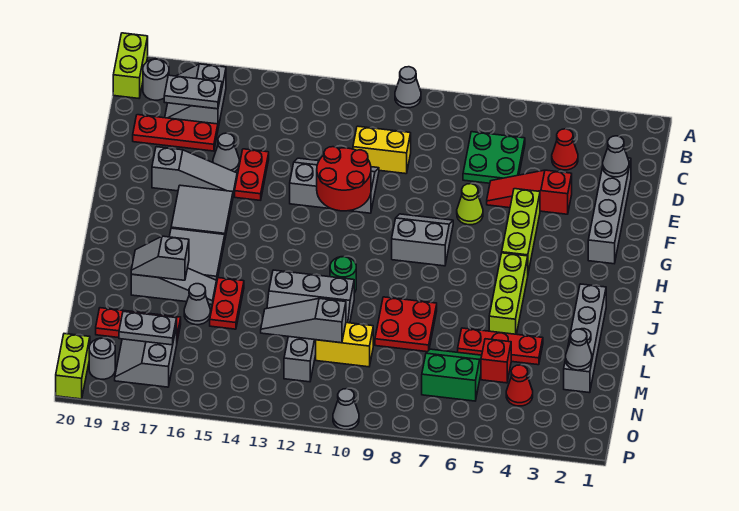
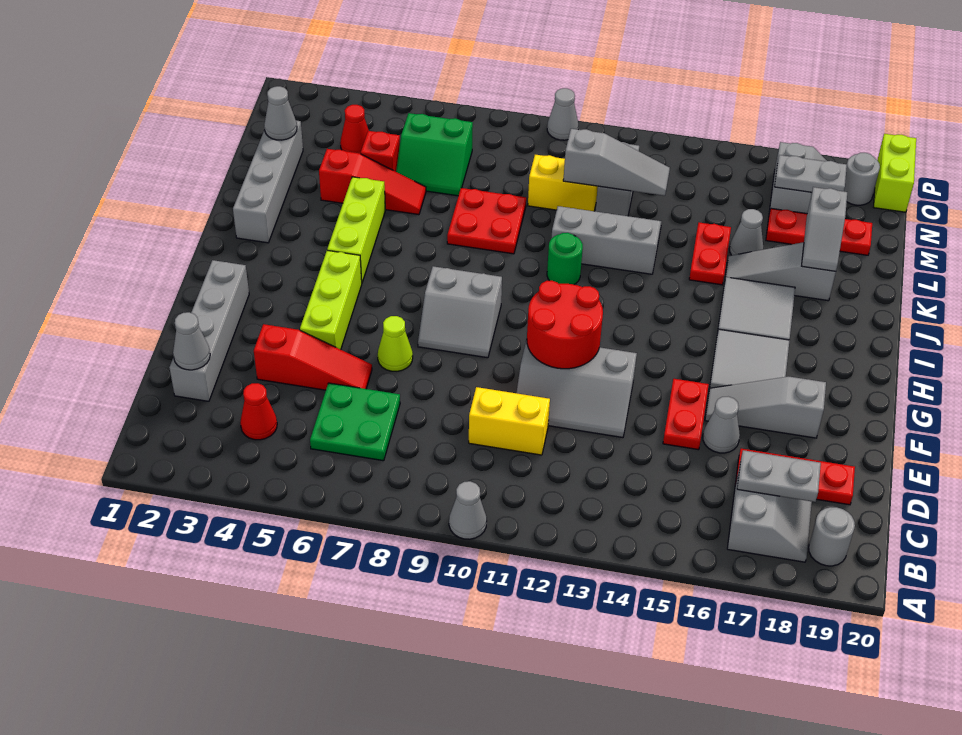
lime brick A20:B20 level 1 -> none
grey slope K17:K18 level 2 top 17 -> grey slope K18:L18 level 2 top L
red plate L4:L6 level 1 -> red slope L4:L6 level 1 top 4

